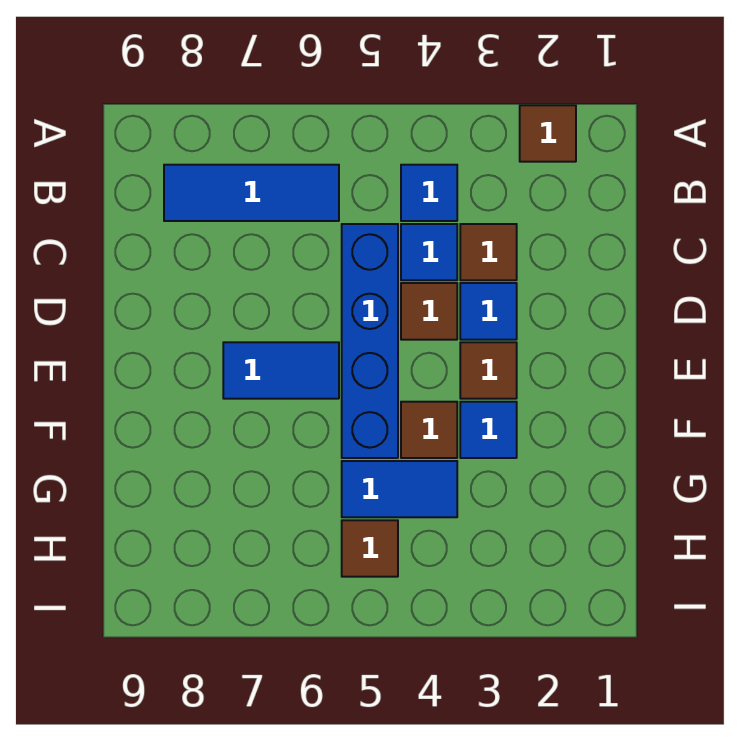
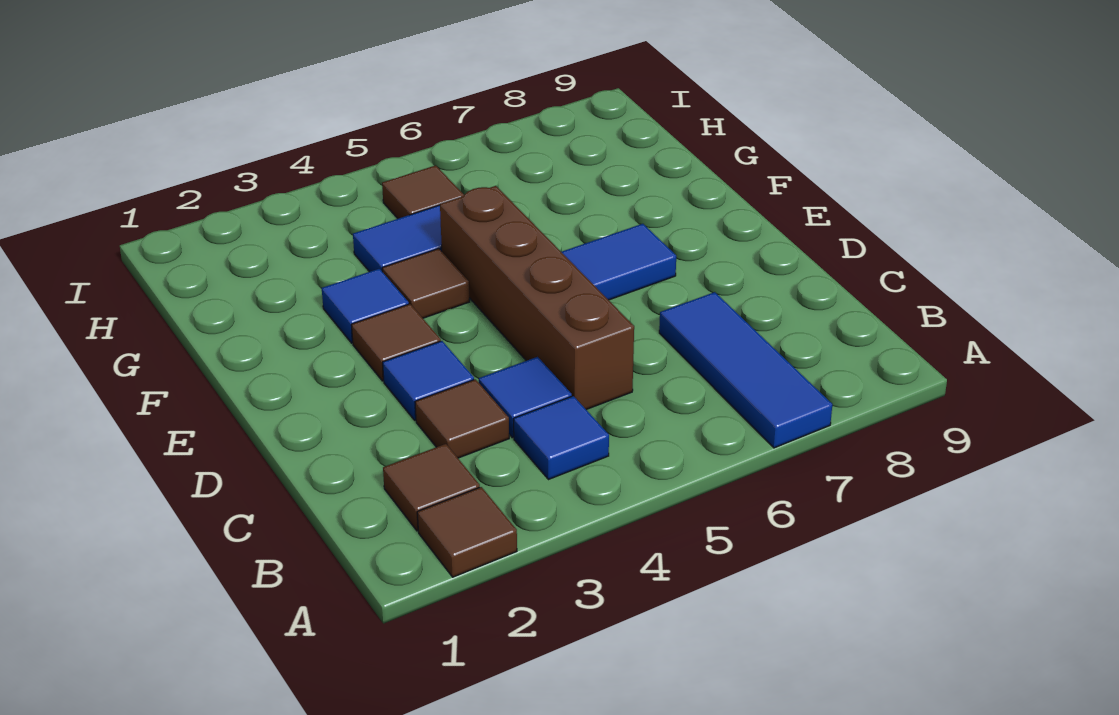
blue tile B6:B8 level 1 -> blue tile A7:C7 level 1
blue brick C5:F5 level 1 -> brown brick C5:F5 level 1
brown tile D4 level 1 -> brown tile B2 level 1

